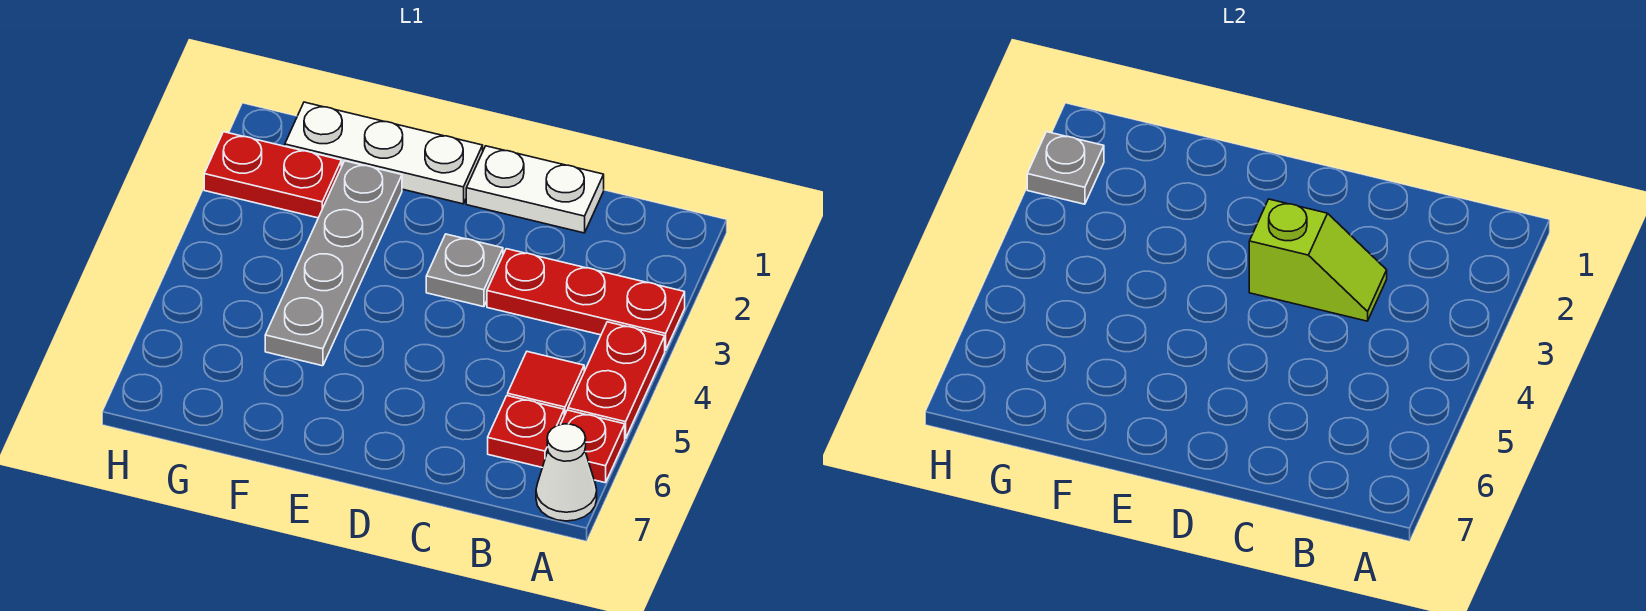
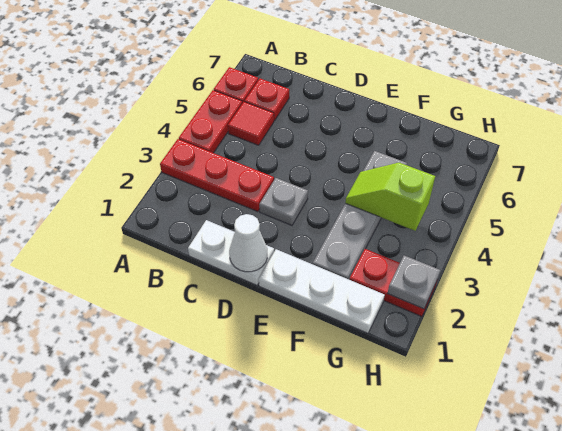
white cone A7 level 1 -> white cone D1 level 2
lime slope C3:D3 level 2 top D -> lime slope F4:G4 level 2 top G

